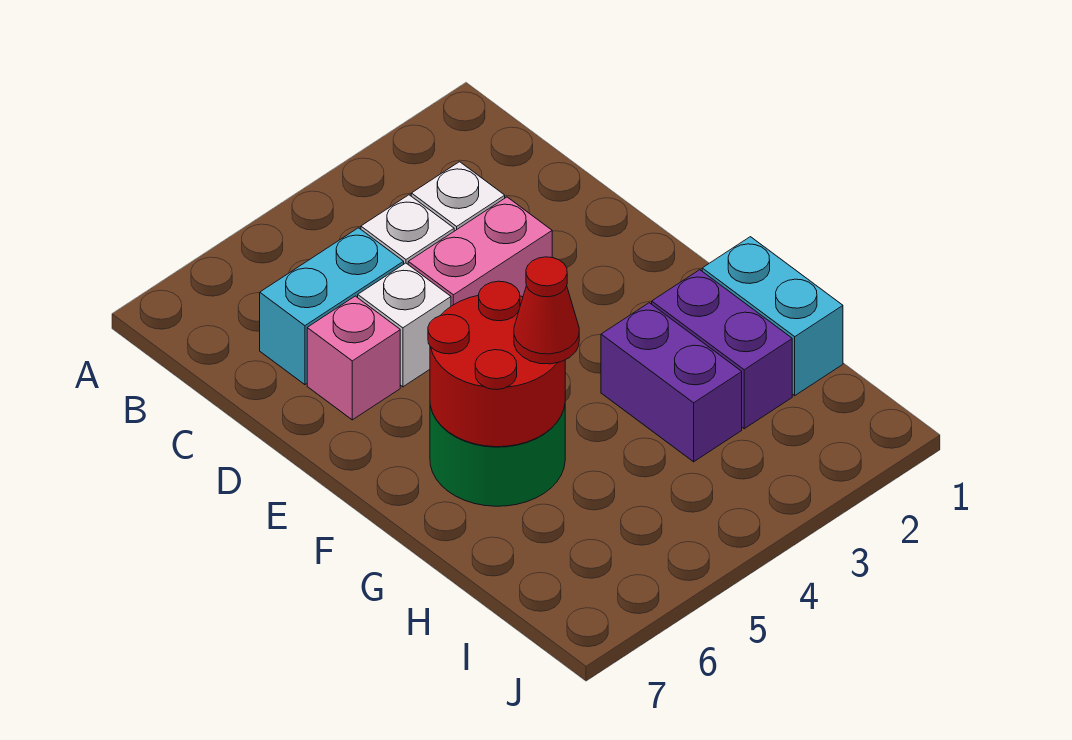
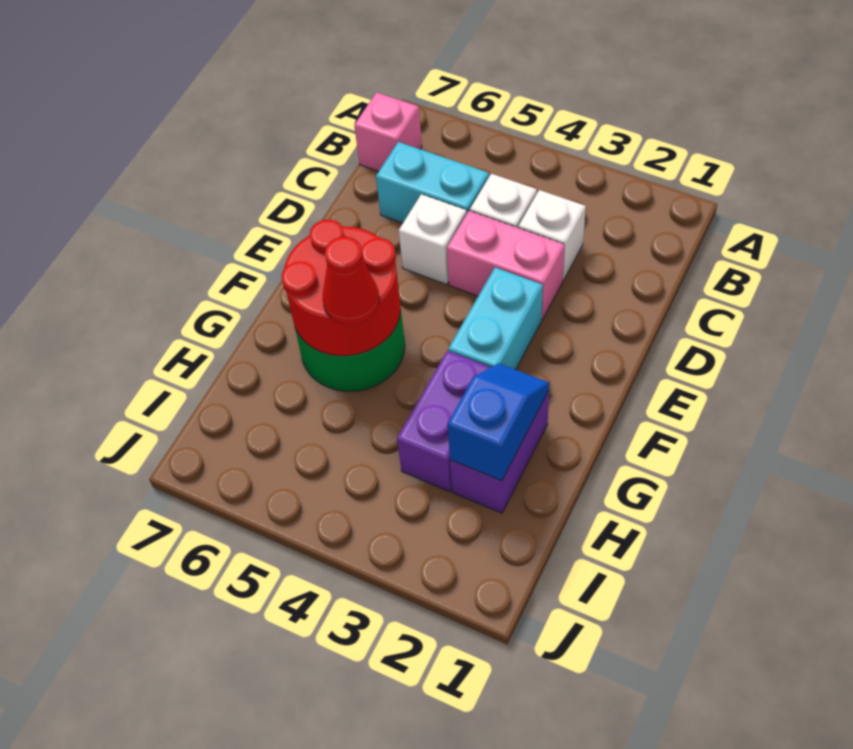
pink brick D6 level 1 -> pink brick B7 level 1
cyan brick G1:H1 level 1 -> cyan brick E3:F3 level 1
none -> blue slope G2:H2 level 2 top H

